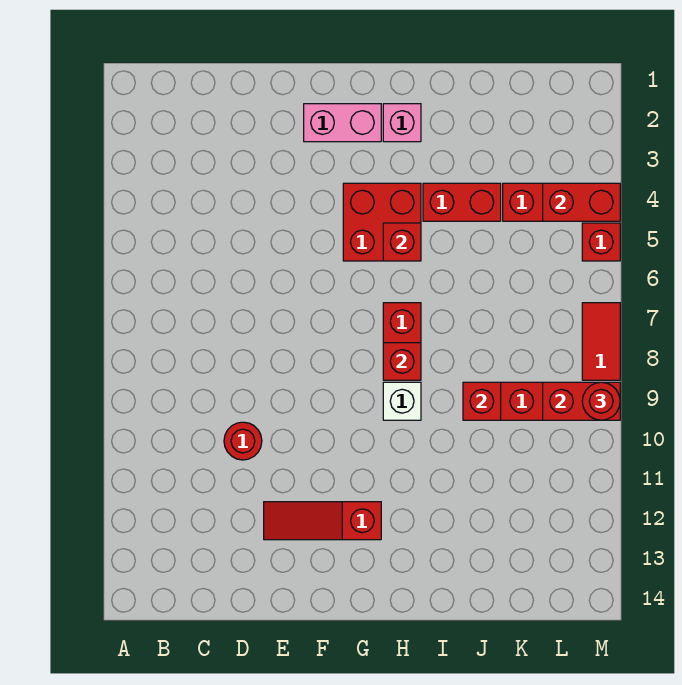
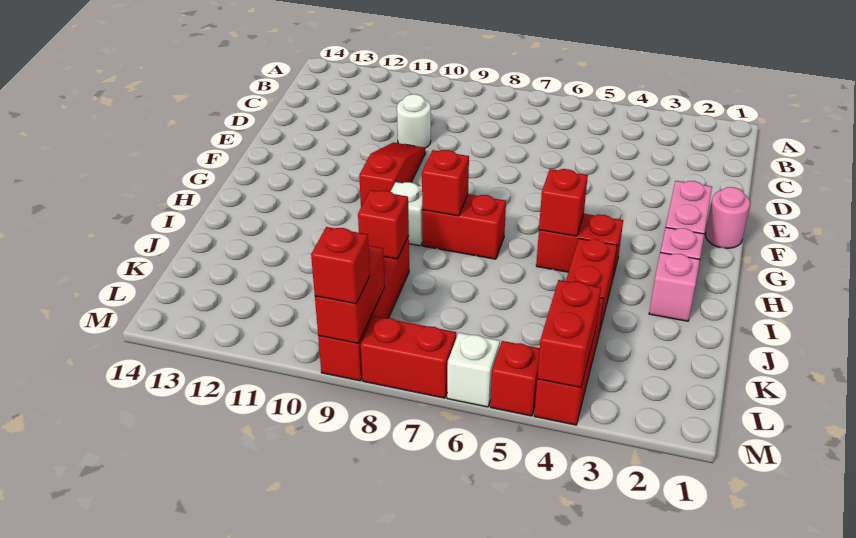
red round brick D10 level 1 -> white round brick D10 level 1
red slope E12:G12 level 1 top G -> red slope E10:G10 level 1 top G
none -> pink round brick F1 level 1
red brick G4:H5 level 1 -> red brick H4:H5 level 1
none -> pink brick I2 level 1
none -> white brick M6 level 1
red tile M7:M8 level 1 -> red brick M7:M8 level 1
red round brick M9 level 3 -> red brick M9 level 3

